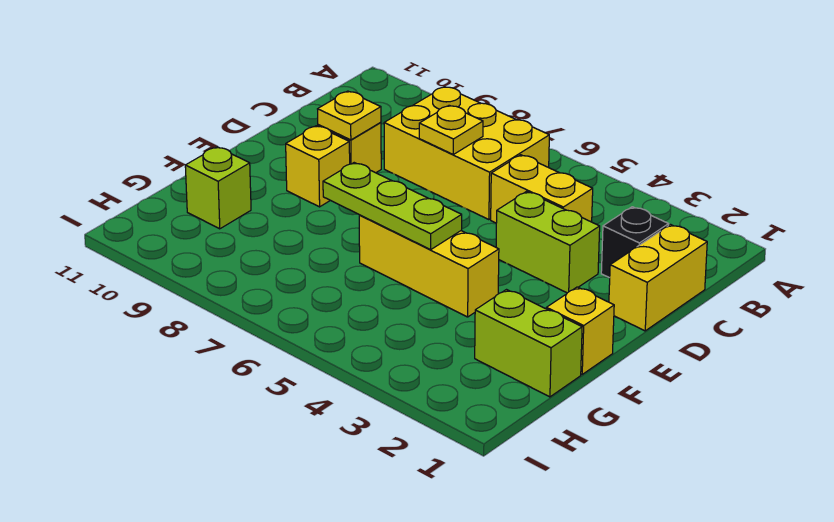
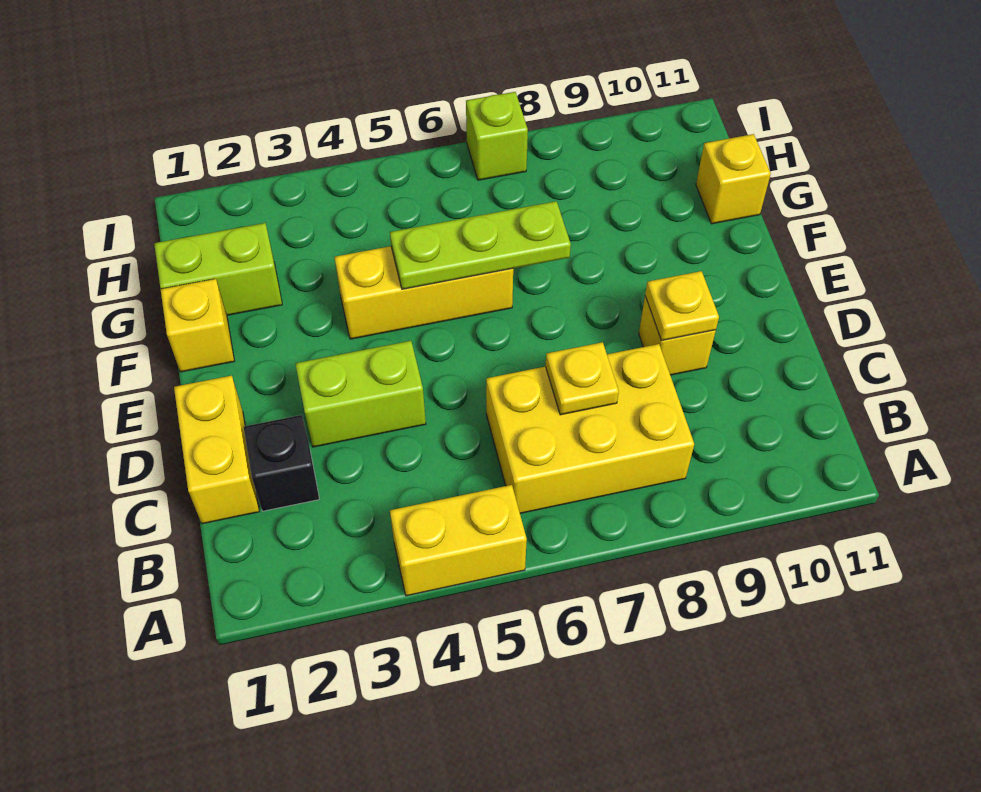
yellow brick C4:C5 level 1 -> yellow brick A4:A5 level 1
yellow brick E9 level 1 -> yellow brick G11 level 1
lime brick G10 level 1 -> lime brick I7 level 1

